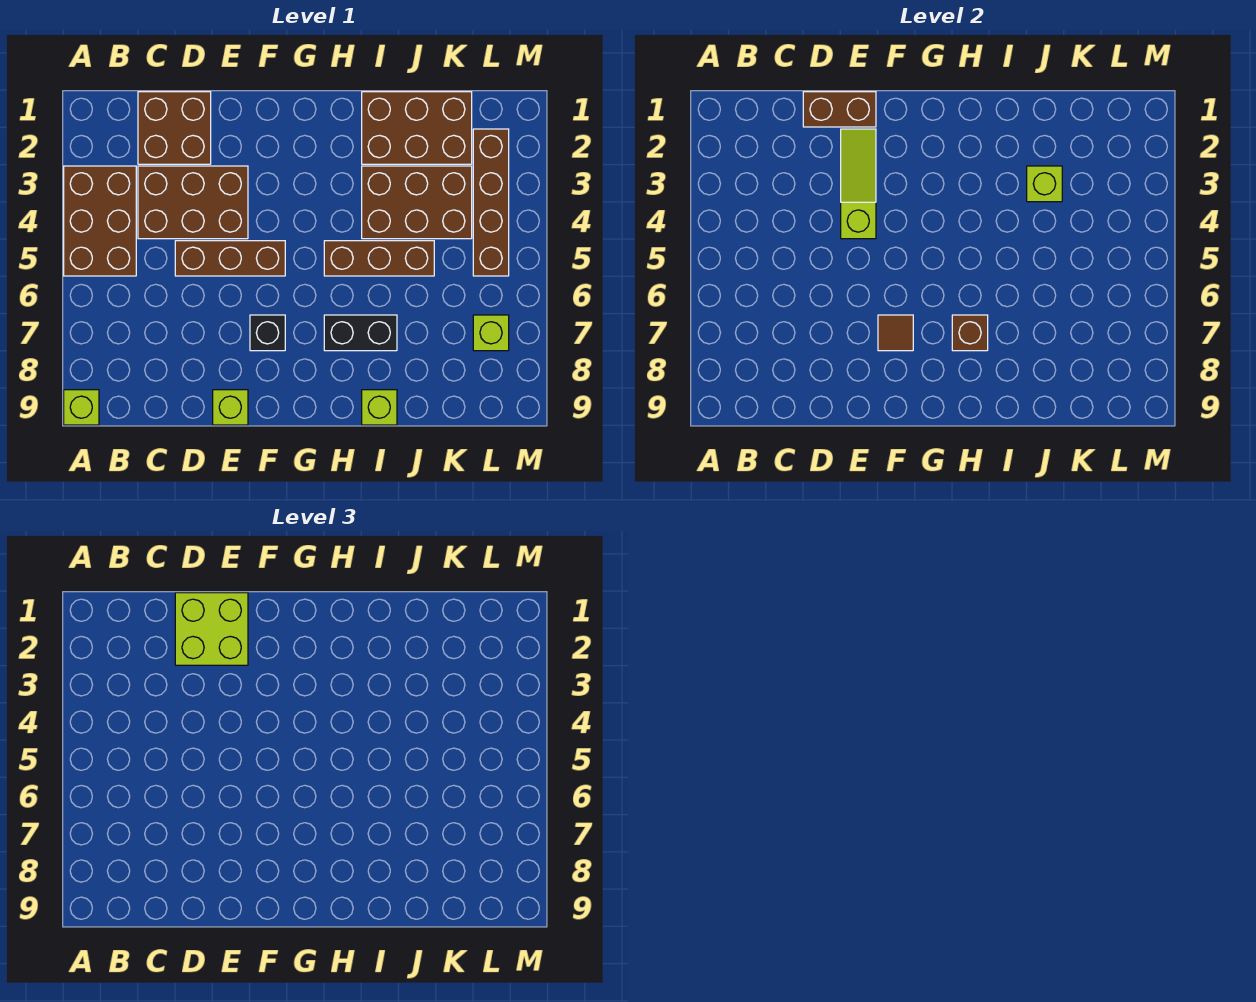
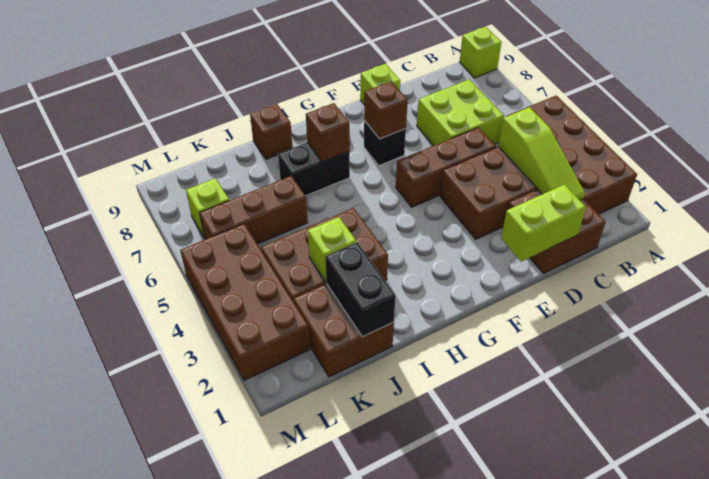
brown brick A3:B5 level 1 -> brown brick A2:B5 level 1
brown brick D1:E1 level 2 -> lime brick D1:E1 level 2
lime brick D1:E2 level 3 -> lime brick C6:D7 level 1
lime slope E2:E4 level 2 top 4 -> lime slope C2:C4 level 2 top 4
brown tile F7 level 2 -> brown brick F7 level 2
brown brick H5:J5 level 1 -> brown brick J6:L6 level 1
brown brick I1:K2 level 1 -> brown brick J1:K2 level 1
lime brick I9 level 1 -> brown brick I9 level 1
none -> black brick J1:J2 level 2
brown brick L2:L5 level 1 -> brown brick L2:M5 level 1

